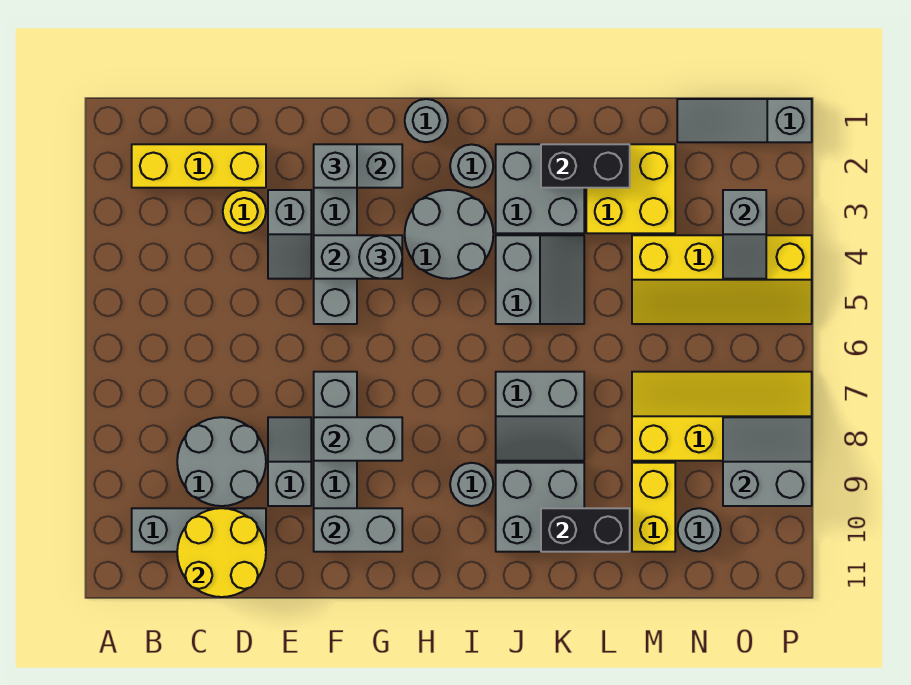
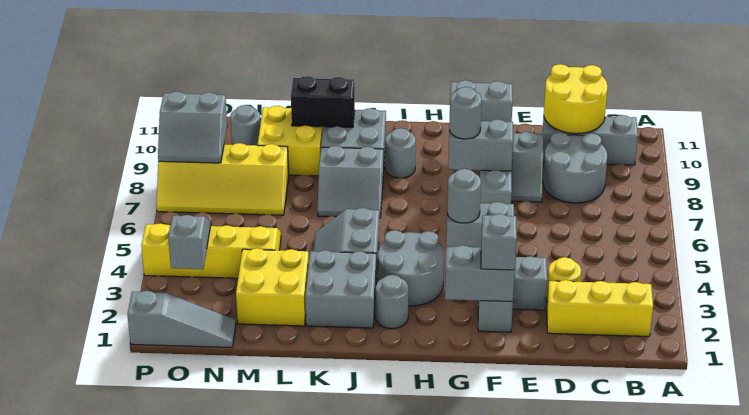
grey round brick H1 level 1 -> grey round brick G8 level 3
grey slope J7:K8 level 1 top 7 -> grey slope J7:K8 level 1 top 8
black brick K2:L2 level 2 -> none
yellow brick M9:M10 level 1 -> yellow brick L9:M10 level 1

